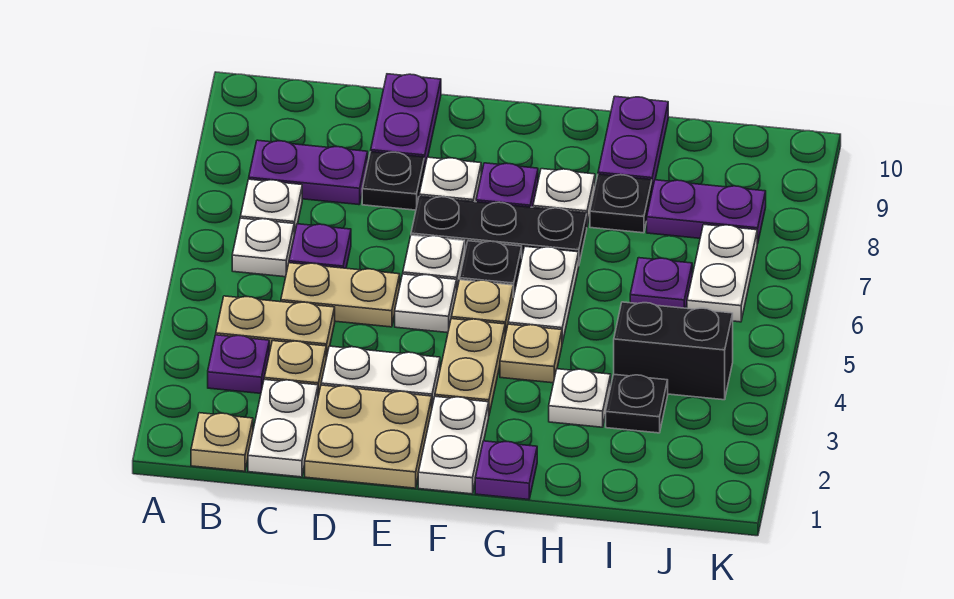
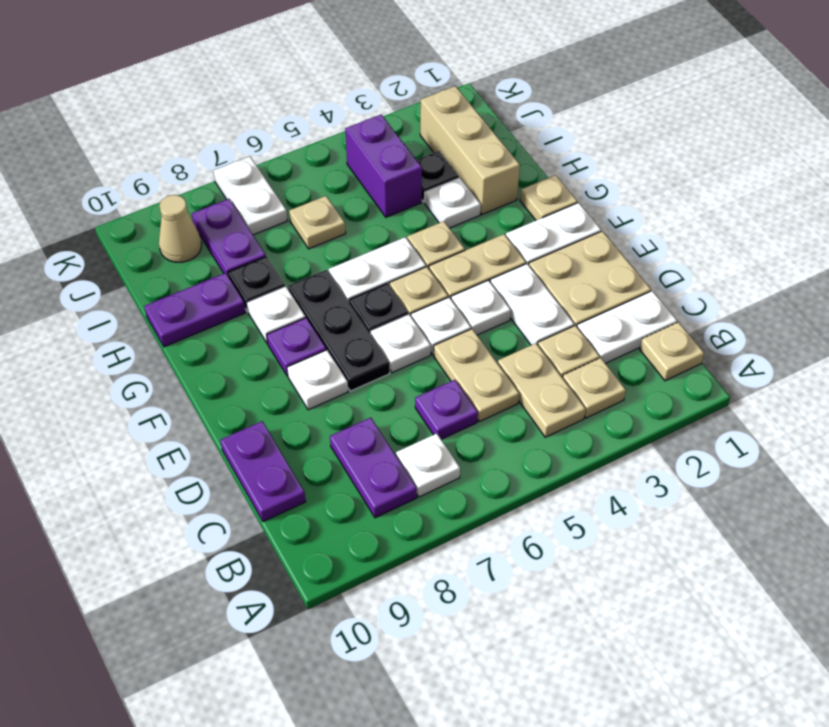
purple plate B3 level 1 -> tan plate B3 level 1
white plate B6 level 1 -> white plate E4 level 1
black plate D8 level 1 -> none
purple plate D9:D10 level 1 -> purple plate C10:D10 level 1
purple plate G1 level 1 -> tan plate G1 level 1
none -> tan brick H2:J2 level 1
black brick I4:J4 level 1 -> purple brick I4:J4 level 1
purple plate I6 level 1 -> tan plate I6 level 1
white plate J6:J7 level 1 -> white plate J7:K7 level 1
none -> tan cone J9 level 1

